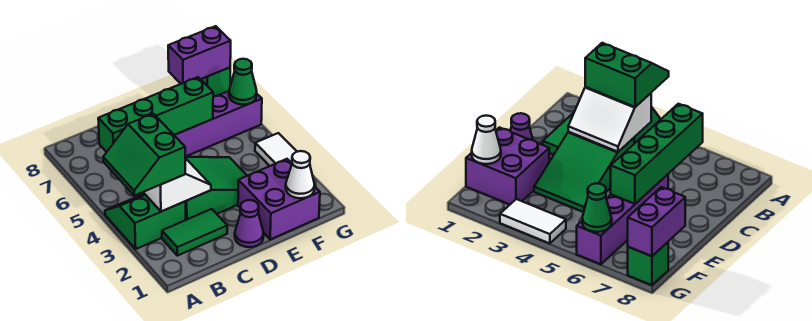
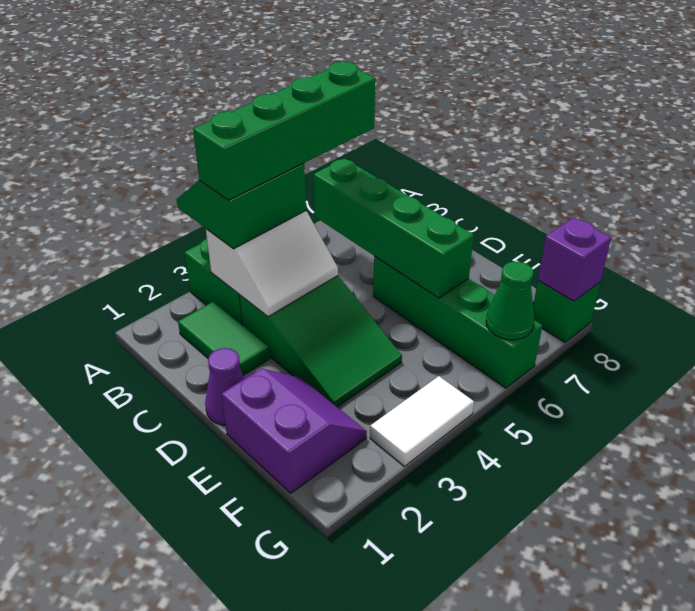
none -> green brick B3:B6 level 4
purple brick D6:G6 level 1 -> green brick D6:G6 level 1
purple brick E1:F2 level 1 -> purple slope E1:F2 level 1 top 1
white cone F1 level 2 -> none
purple brick F8:G8 level 2 -> purple brick G8 level 2

